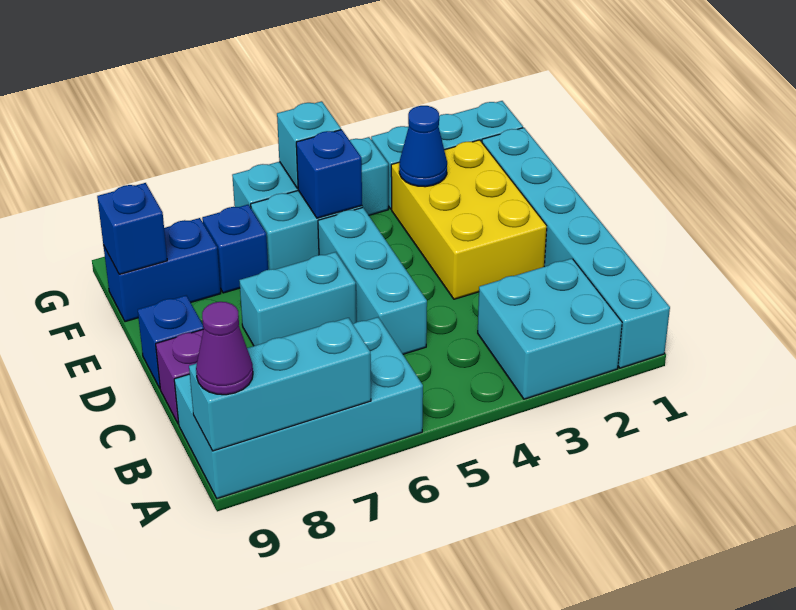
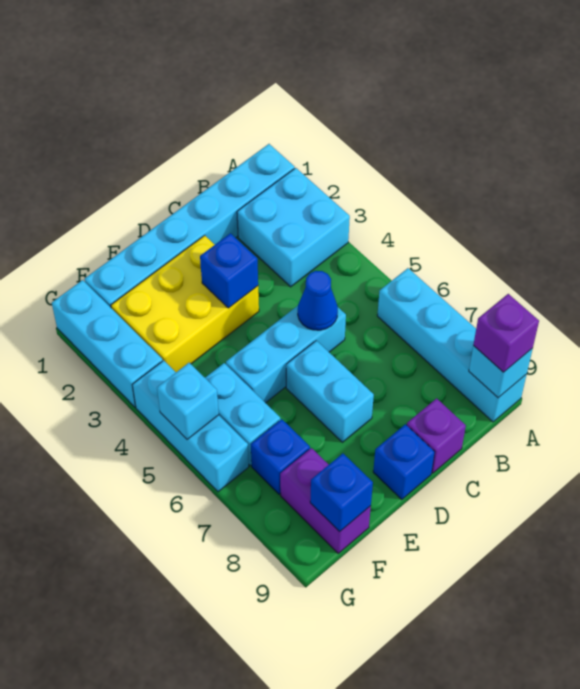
cyan brick A6:B9 level 1 -> cyan brick A6:A9 level 1
cyan brick A7:A9 level 2 -> cyan brick A9 level 2
purple cone A9 level 3 -> purple brick A9 level 3
blue cone F3 level 2 -> blue cone C5 level 2
blue brick F5 level 2 -> blue brick D3 level 2
blue brick F8:F9 level 1 -> purple brick F8:F9 level 1

